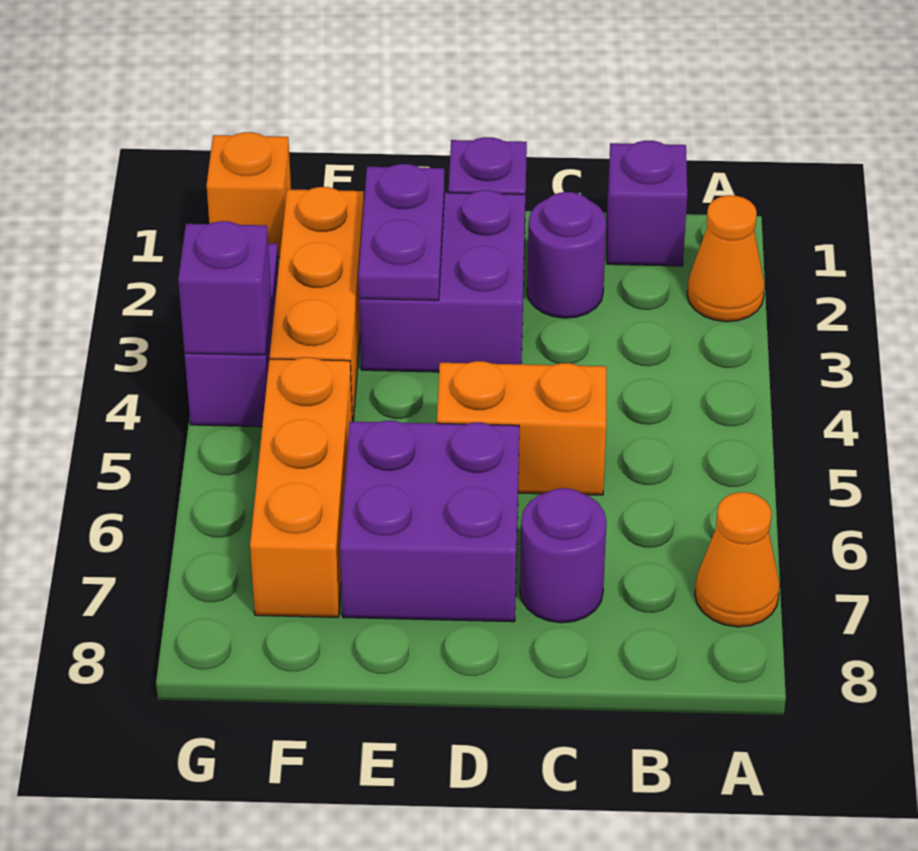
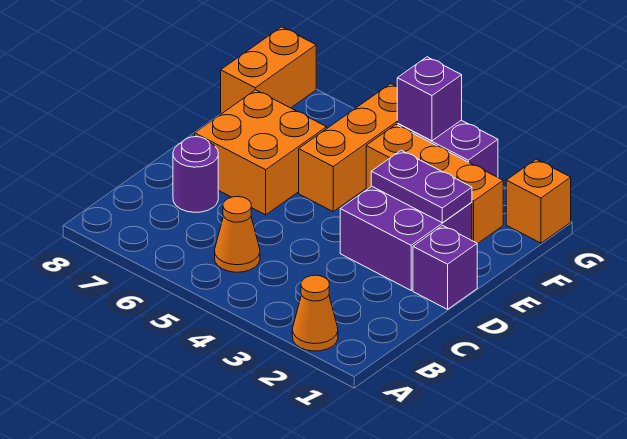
orange cone A7 level 1 -> orange cone B5 level 1
purple brick B1 level 1 -> none
purple round brick C2 level 1 -> none
orange brick C5:D5 level 1 -> orange brick F8:G8 level 1
purple brick D6:E7 level 1 -> orange brick D6:E7 level 1
orange brick F5:F7 level 1 -> orange brick E5:G5 level 1

